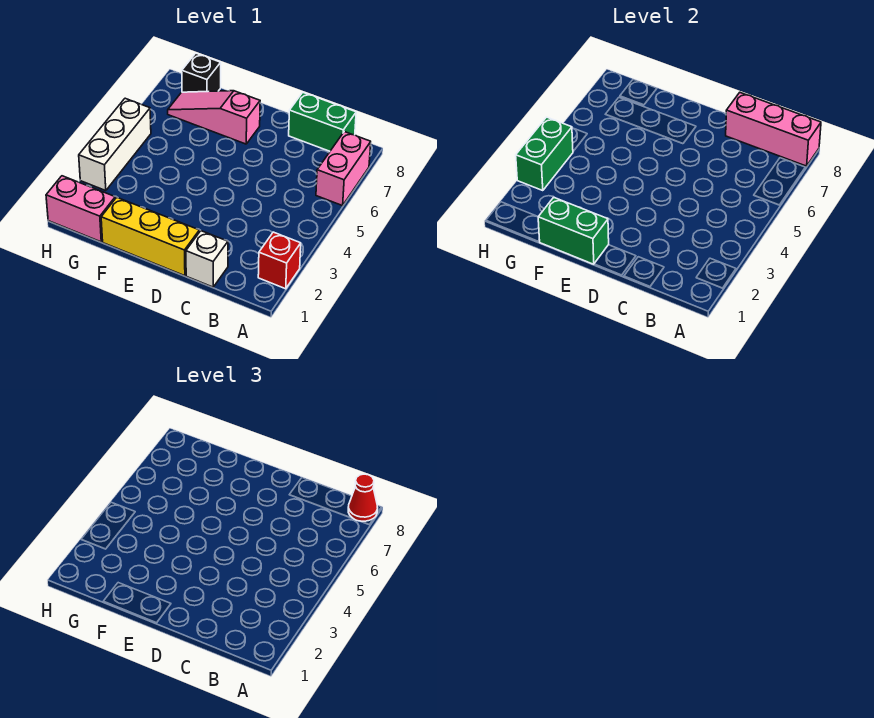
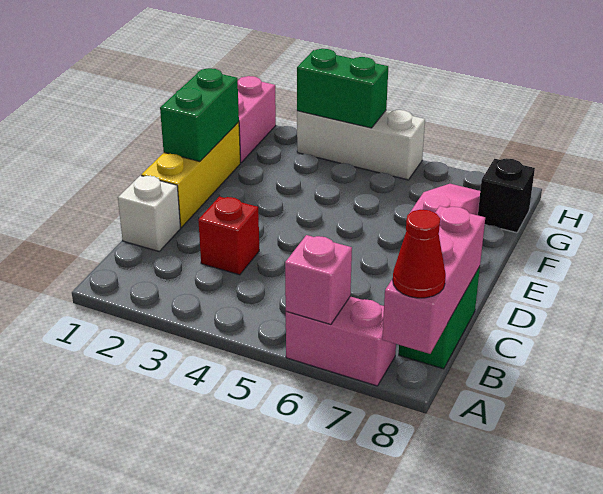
red brick A2 level 1 -> red brick C3 level 1
none -> pink brick A6 level 2

